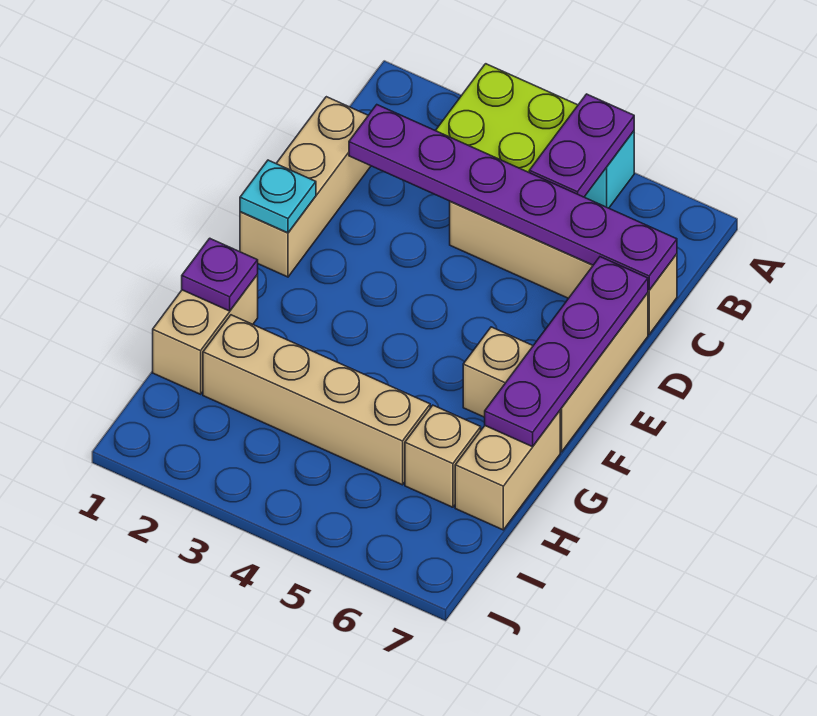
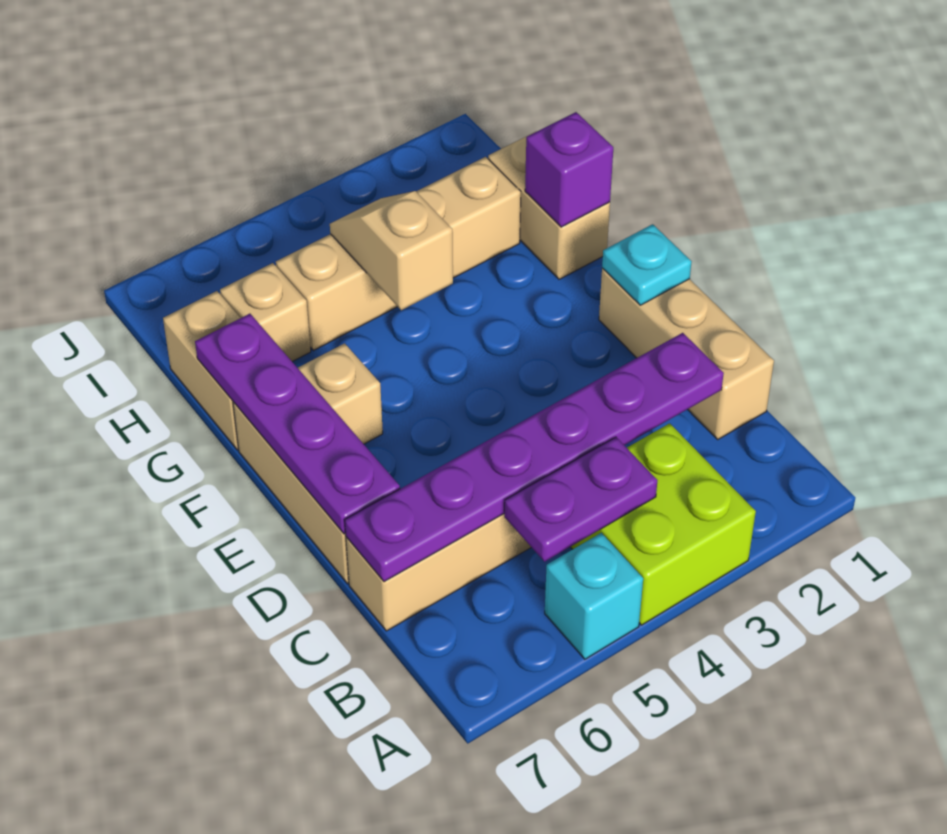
purple plate A5:B5 level 2 -> purple plate B4:B5 level 2
purple plate G1 level 2 -> purple brick G1 level 2
none -> tan slope G4:H4 level 2 top G

